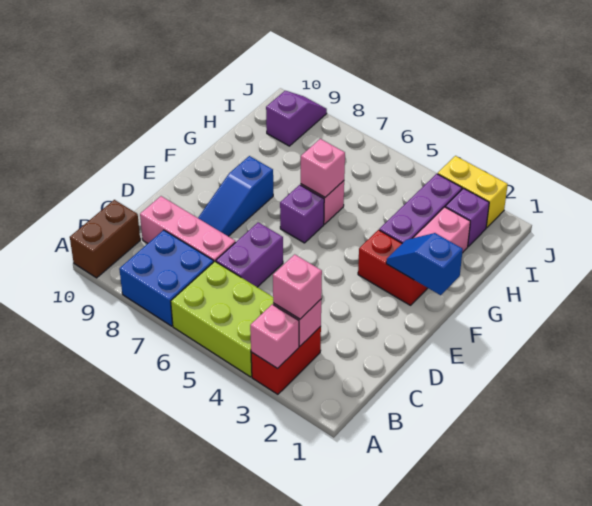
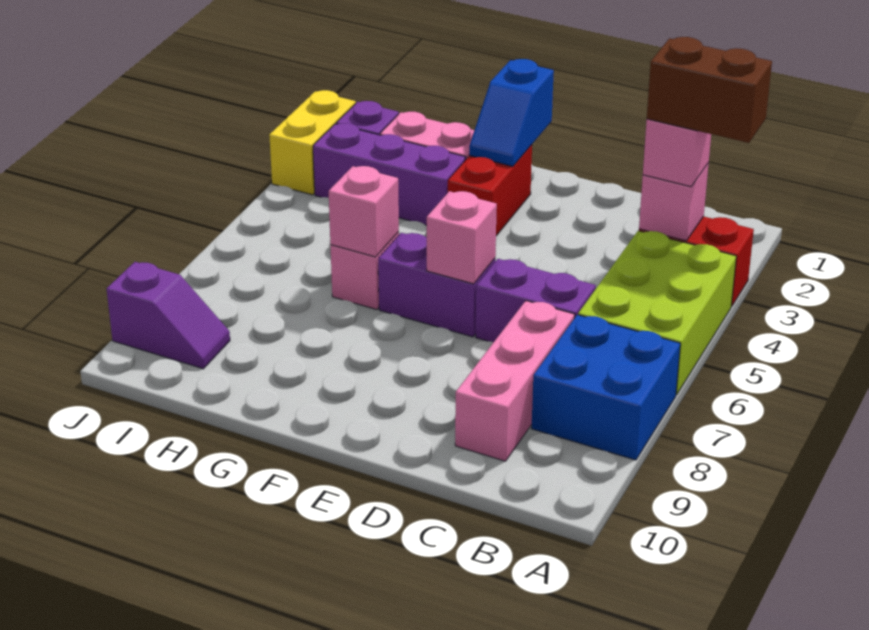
pink brick A3 level 2 -> pink brick E6 level 2
brown brick A10:B10 level 1 -> brown brick A3:B3 level 4
blue slope D8:F8 level 1 top F -> none
purple brick F6 level 1 -> purple brick E6:F6 level 1
purple slope I9:J9 level 1 top I -> purple slope I9:J9 level 1 top J

